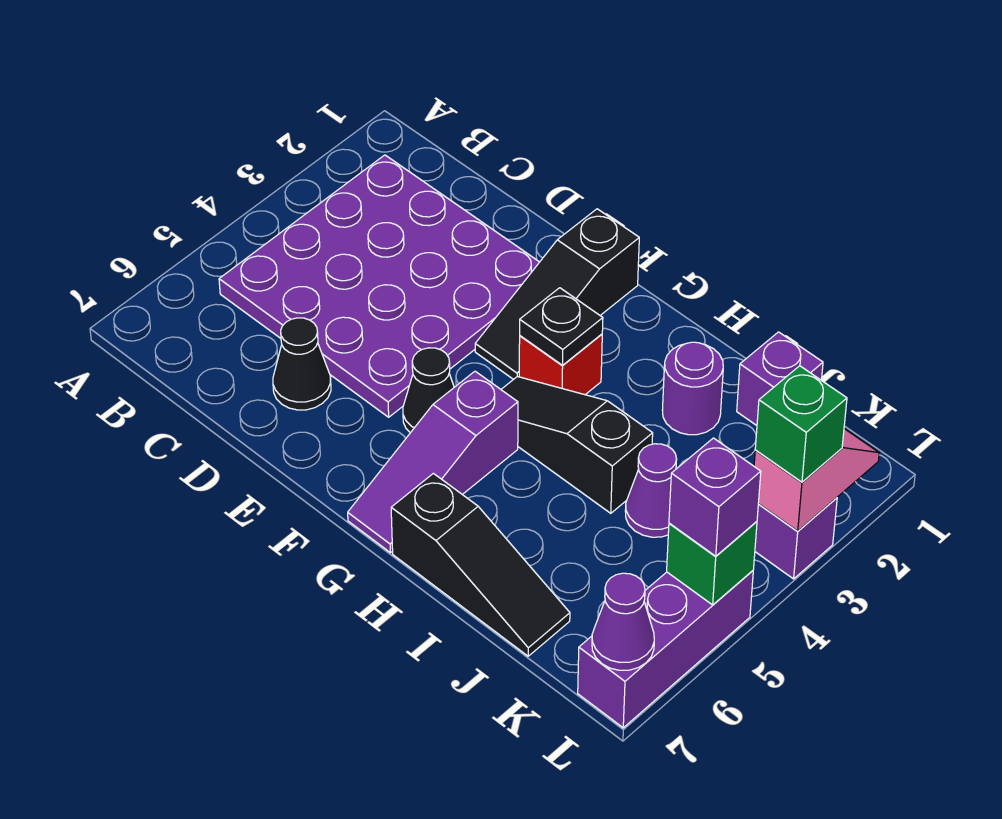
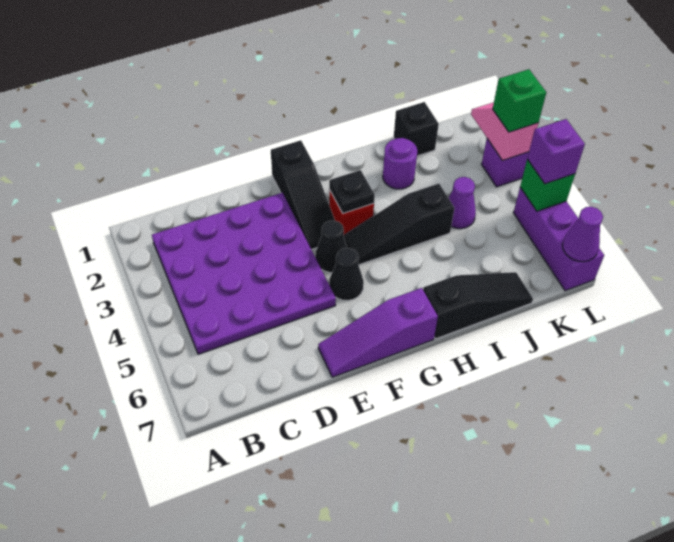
black cone D6 level 1 -> black cone F4 level 1
purple slope G5:G7 level 1 top 5 -> purple slope E7:G7 level 1 top G
purple brick J1 level 1 -> black brick J1 level 1

